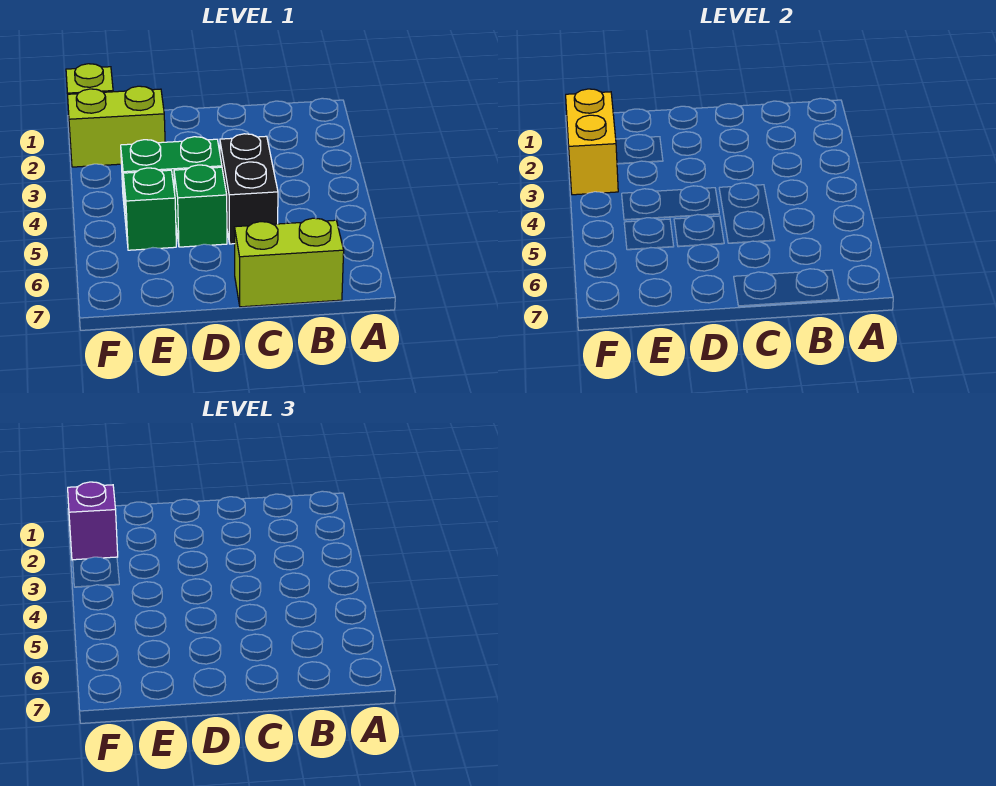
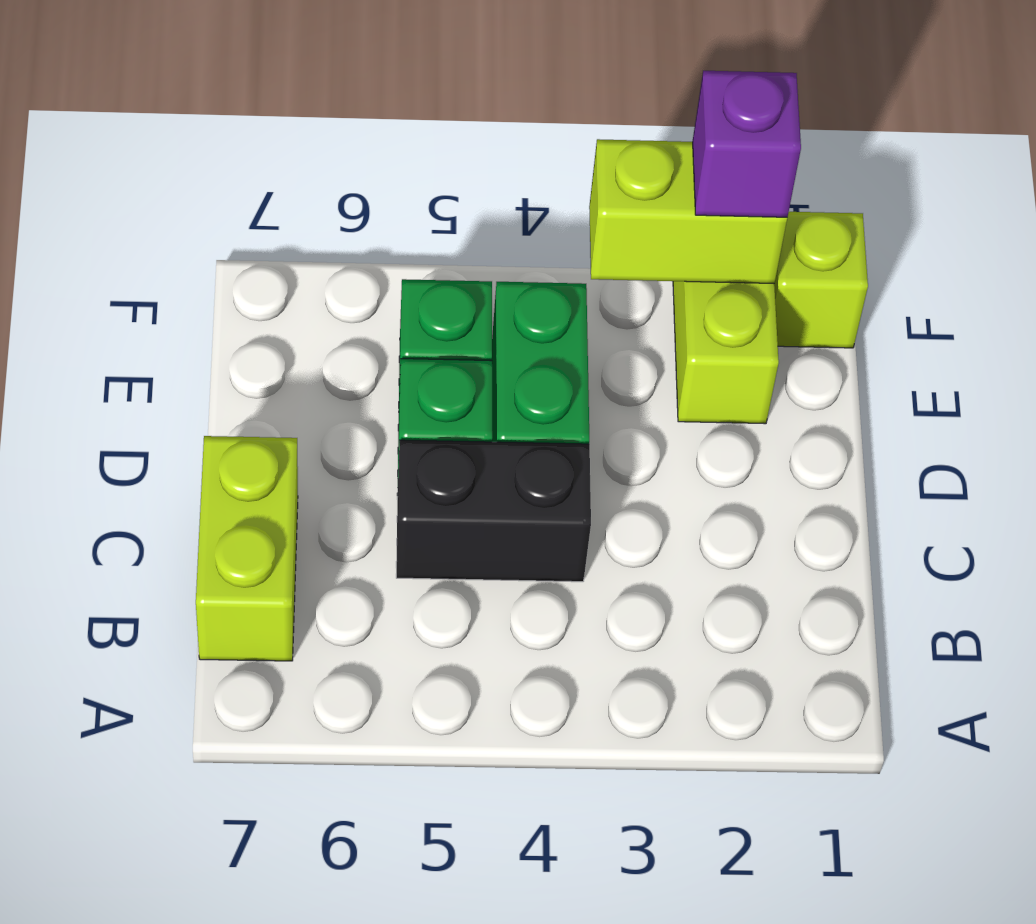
yellow brick F2:F3 level 2 -> lime brick F2:F3 level 2

